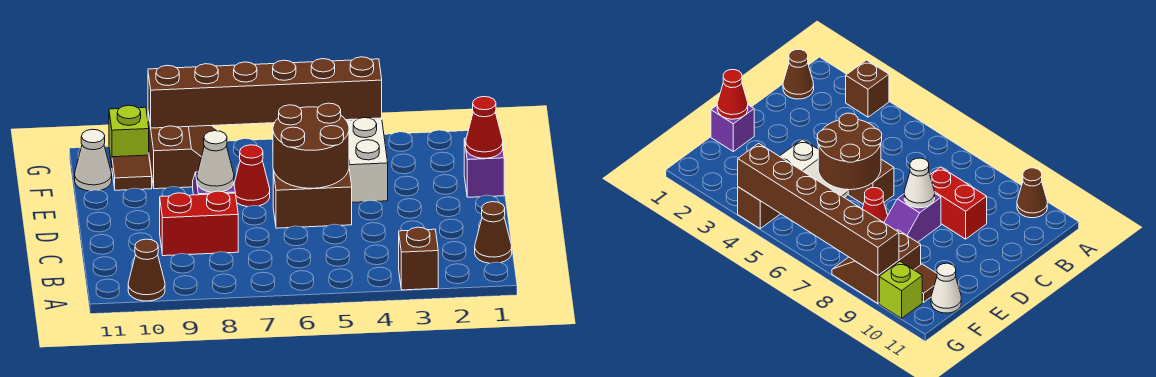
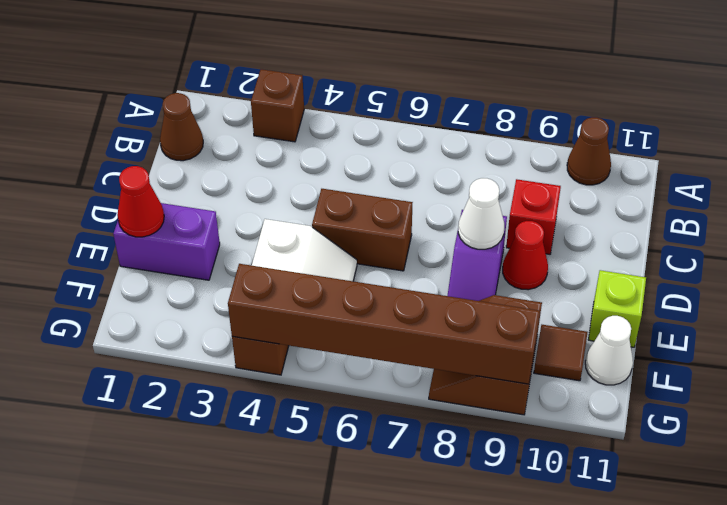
red brick C8:C9 level 1 -> red brick C9 level 1
brown round brick D5:E6 level 2 -> none
purple brick E1 level 1 -> purple brick E1:E2 level 1
red cone E7 level 1 -> red cone D9 level 1
lime brick G10 level 1 -> lime brick E11 level 1

